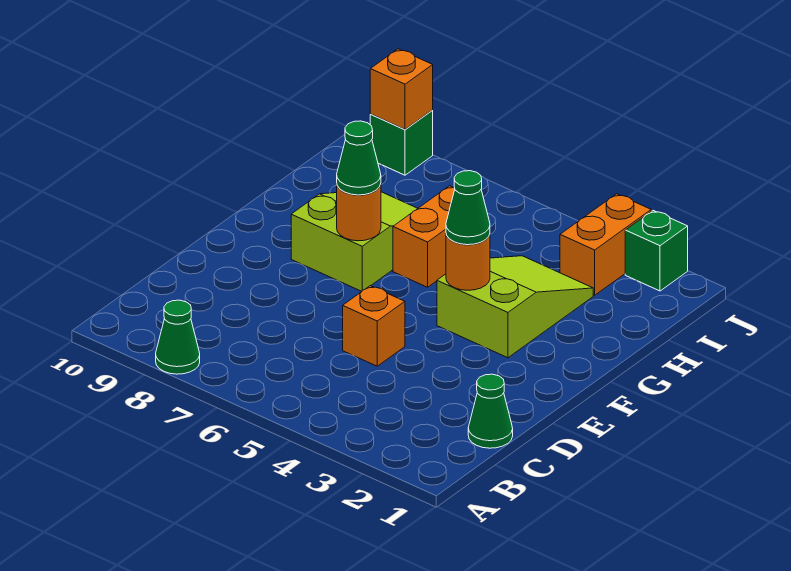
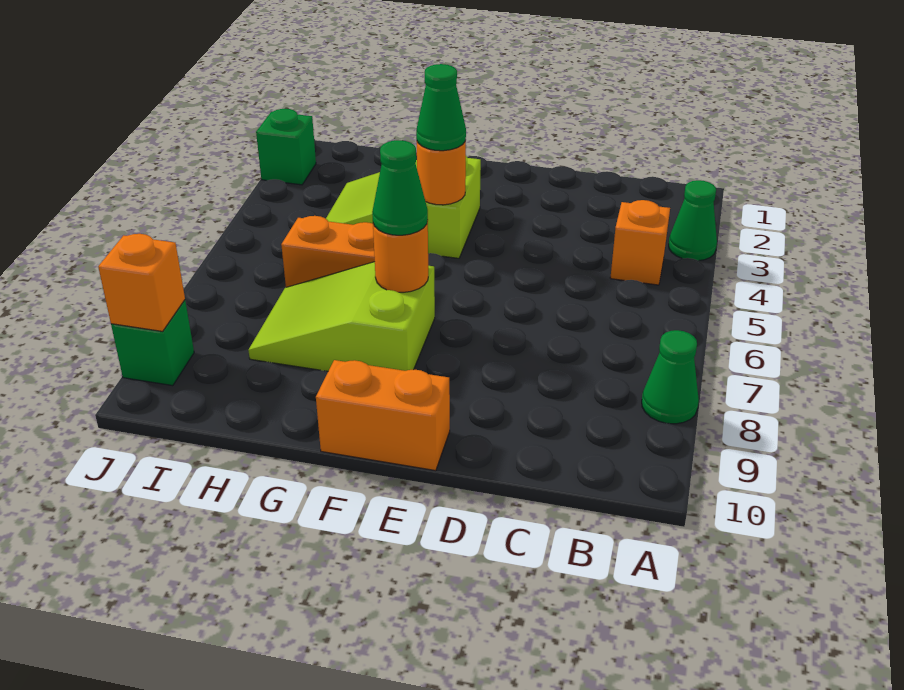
green cone C1 level 1 -> green cone A3 level 1
orange brick D5 level 1 -> orange brick B4 level 1
orange brick I3:J3 level 1 -> orange brick E10:F10 level 1

